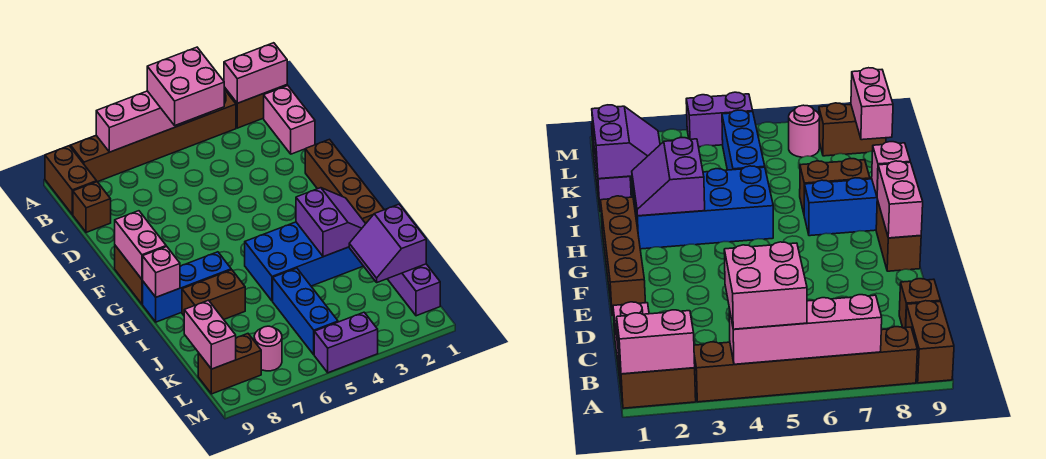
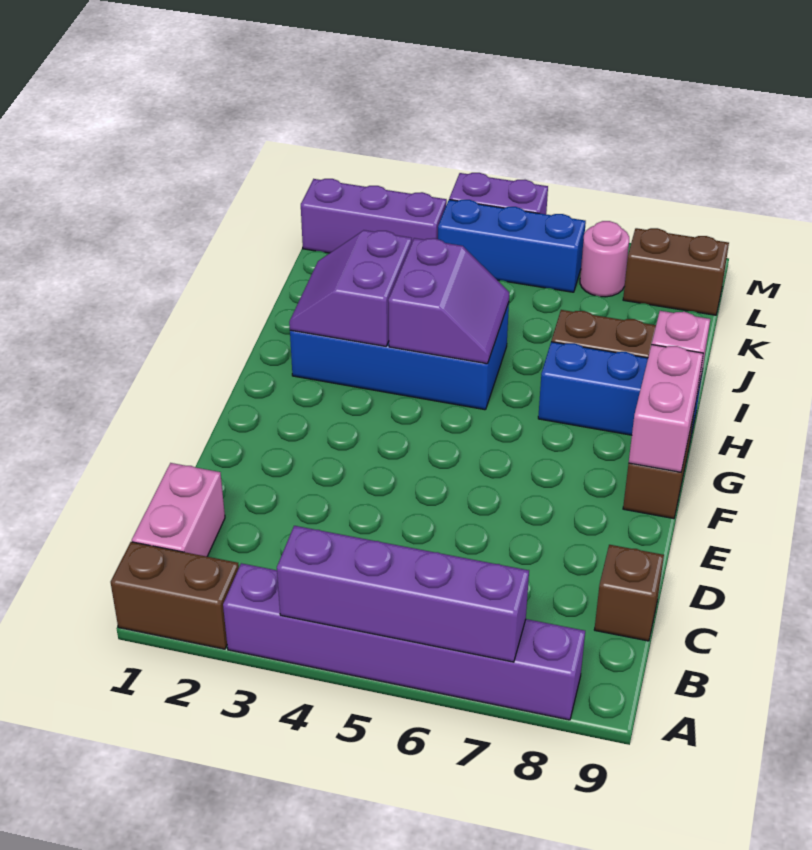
pink brick A1:A2 level 2 -> none
brown brick A3:A8 level 1 -> purple brick A3:A8 level 1
pink brick A4:A7 level 2 -> purple brick A4:A7 level 2
pink brick A4:B5 level 3 -> none
brown brick A9:B9 level 1 -> none
brown brick E1:H1 level 1 -> none
purple brick J1:L1 level 1 -> purple brick L1:L3 level 1
purple slope J1:K2 level 2 top 1 -> purple slope H4:I5 level 2 top 4
blue brick J5:L5 level 1 -> blue brick L4:L6 level 1
pink brick K9:L9 level 2 -> none

